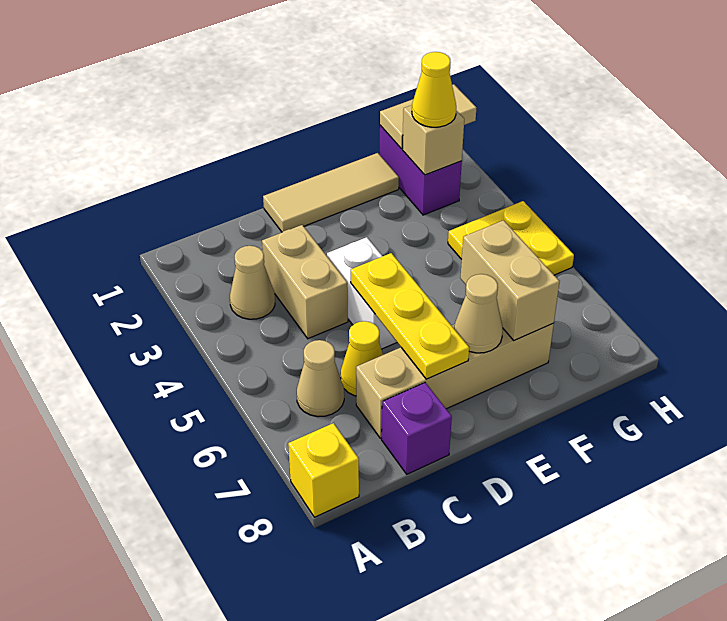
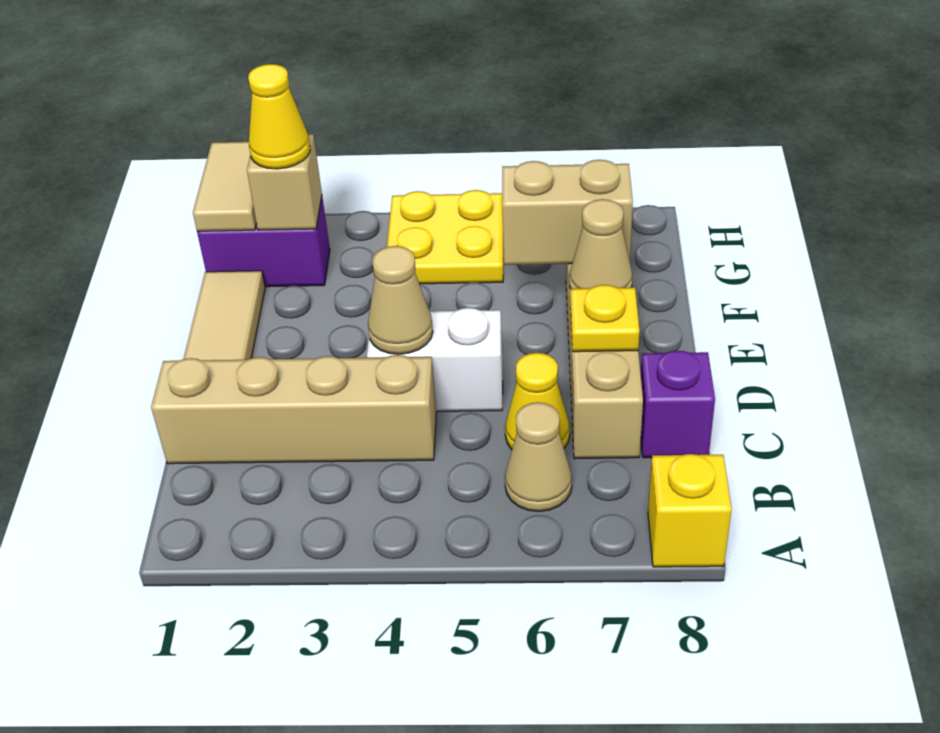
tan cone B3 level 1 -> tan cone D4 level 2
tan brick C3:C4 level 1 -> tan brick C1:C4 level 1
yellow plate D5:D7 level 2 -> yellow plate D7 level 2

